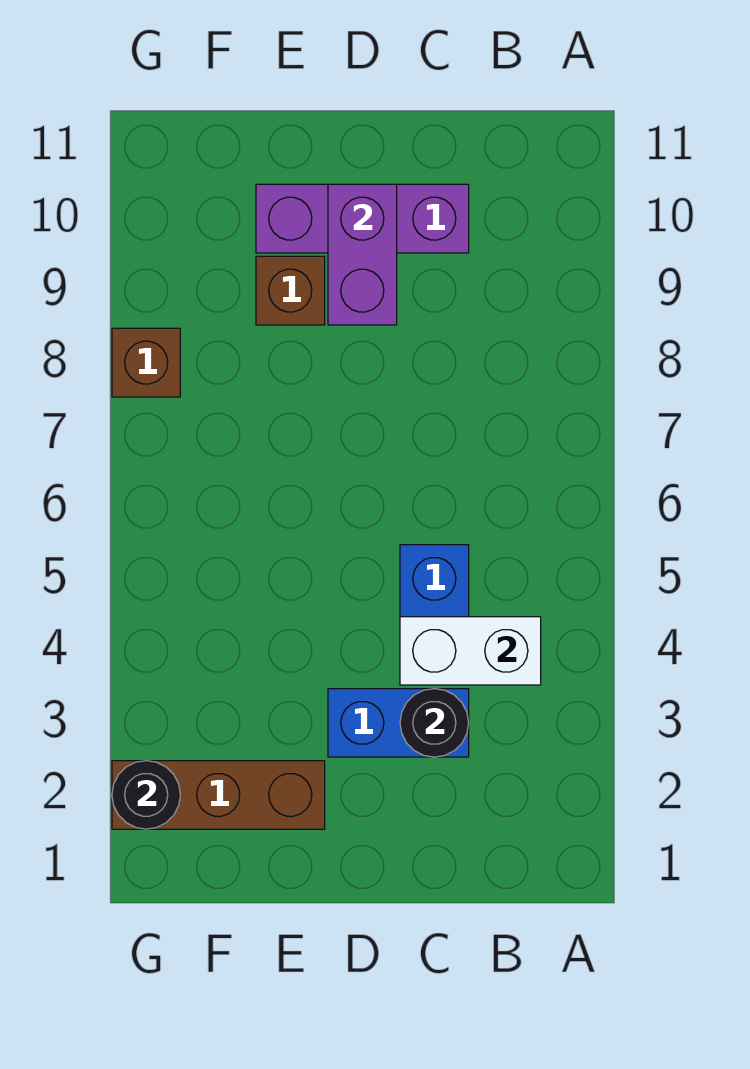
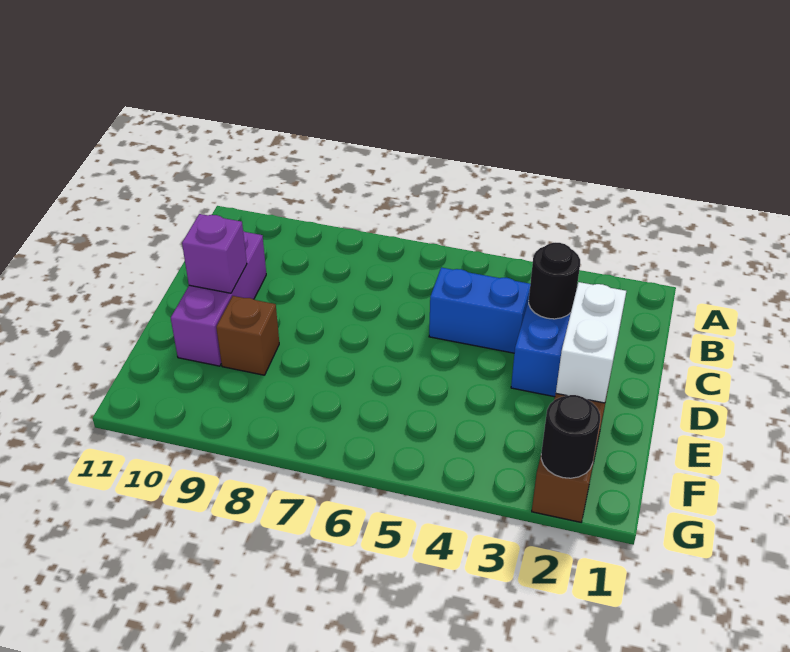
white brick B4:C4 level 2 -> white brick D2:E2 level 2
purple brick D9:D10 level 2 -> purple brick D10 level 2
brown brick G8 level 1 -> none

